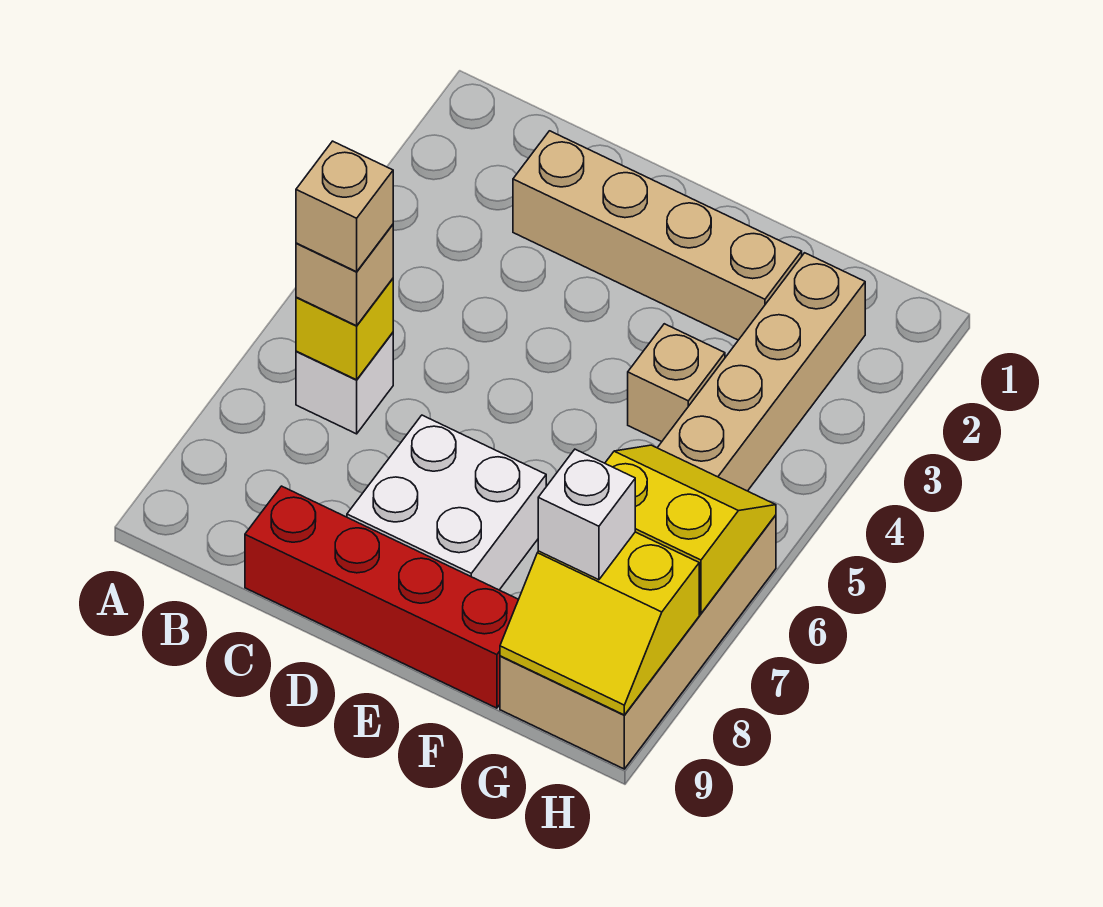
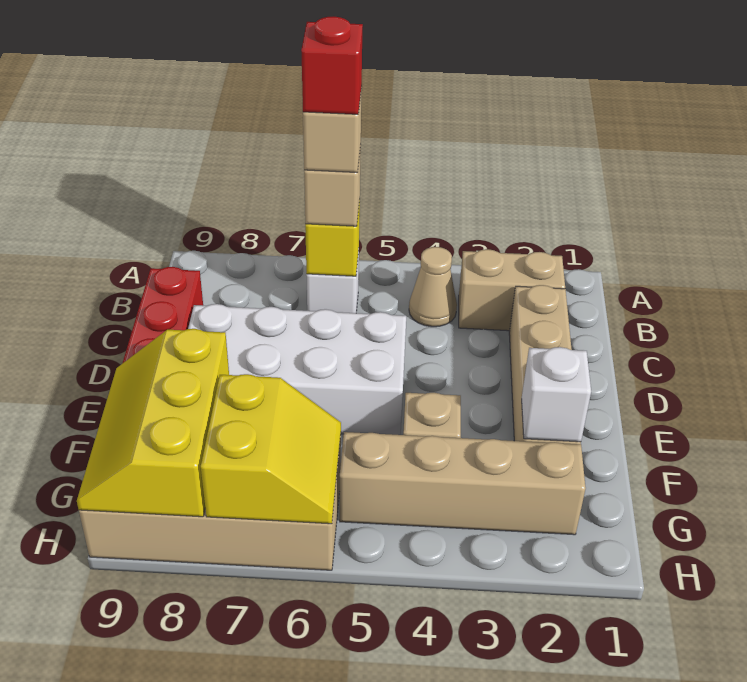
none -> tan brick B2:B3 level 1
none -> tan cone B4 level 1
none -> red brick B6 level 5
white brick D7:E8 level 1 -> white brick D5:E8 level 1
yellow slope G8:H9 level 2 top 8 -> yellow slope F8:H9 level 2 top 8
white brick G8 level 3 -> white brick F2 level 2

